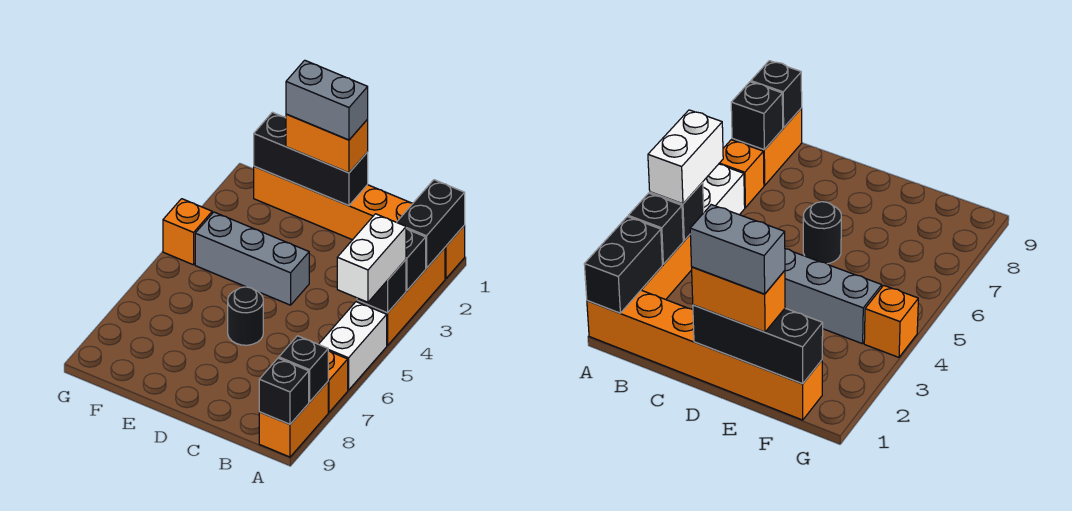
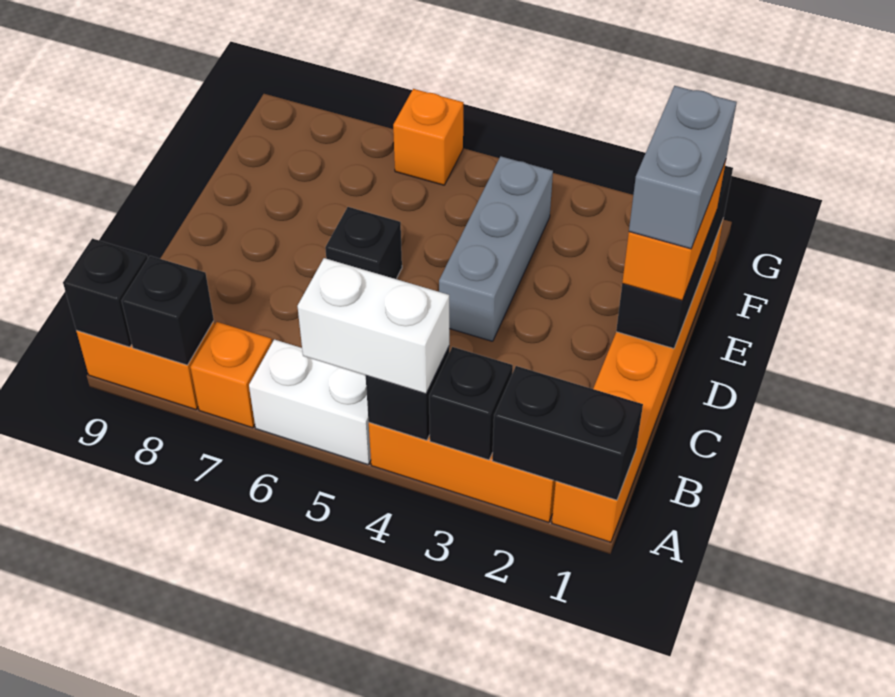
black round brick D6 level 1 -> black brick D6 level 1
orange brick G4 level 1 -> orange brick G6 level 1

